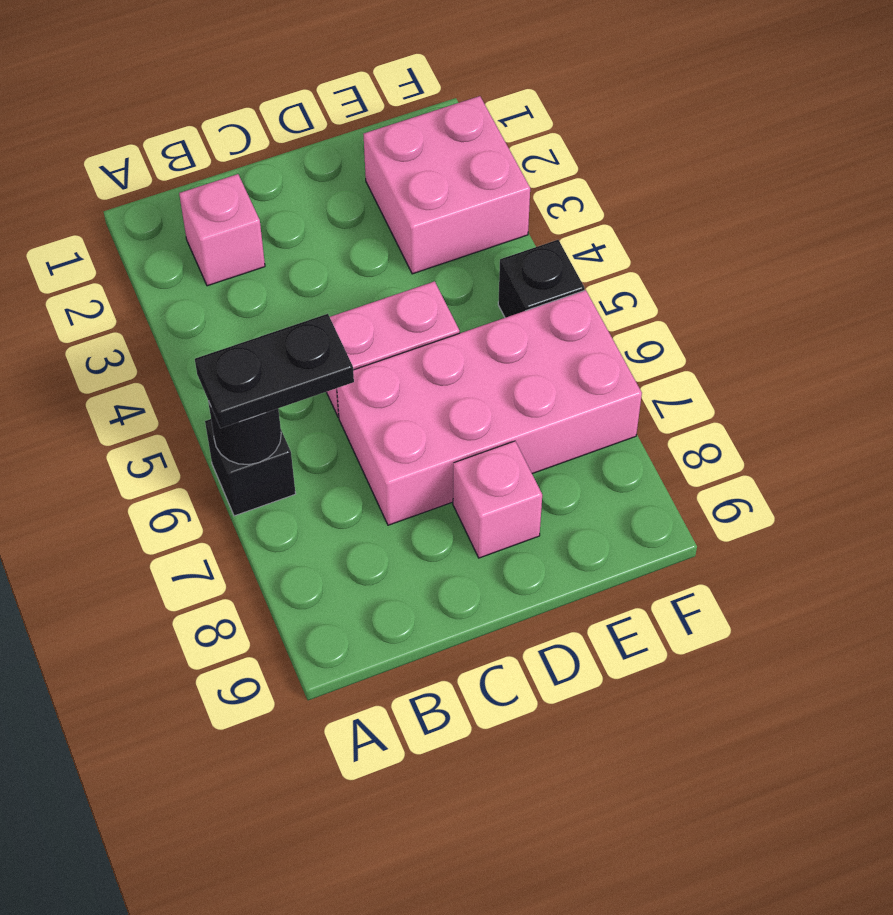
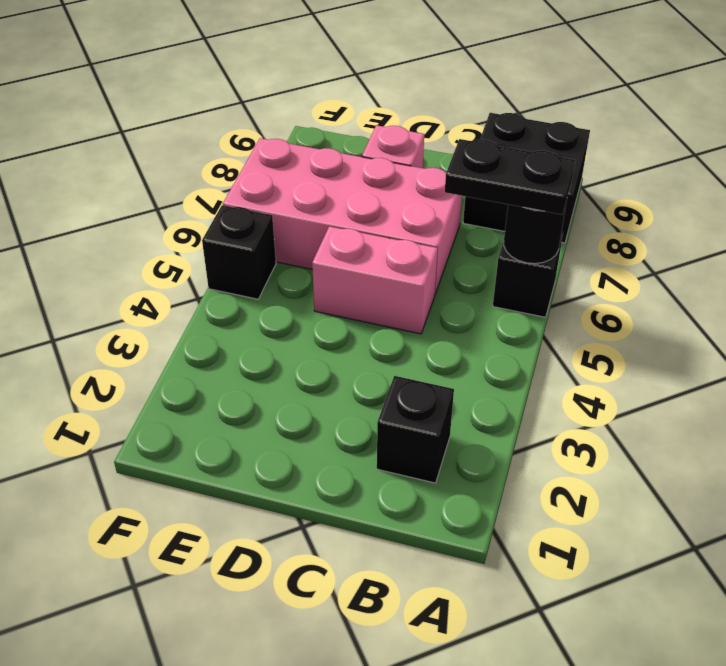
none -> black brick A8:B9 level 1
pink brick B2 level 1 -> black brick B2 level 1
pink brick E2:F3 level 1 -> none

